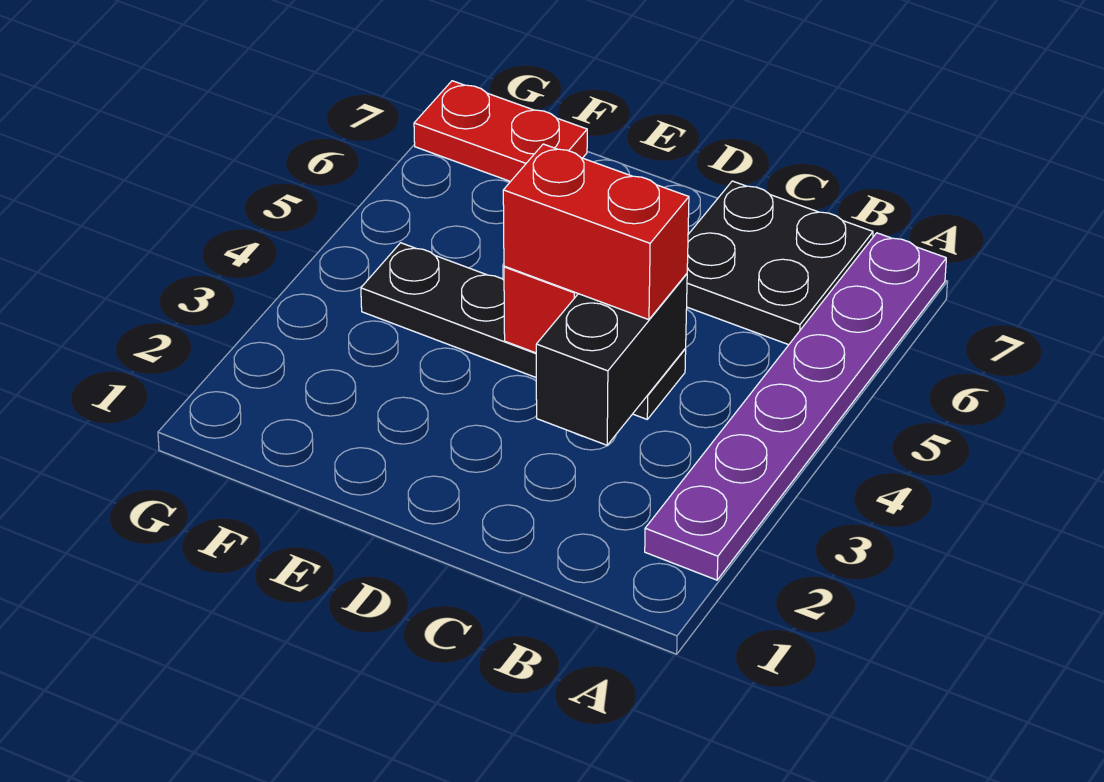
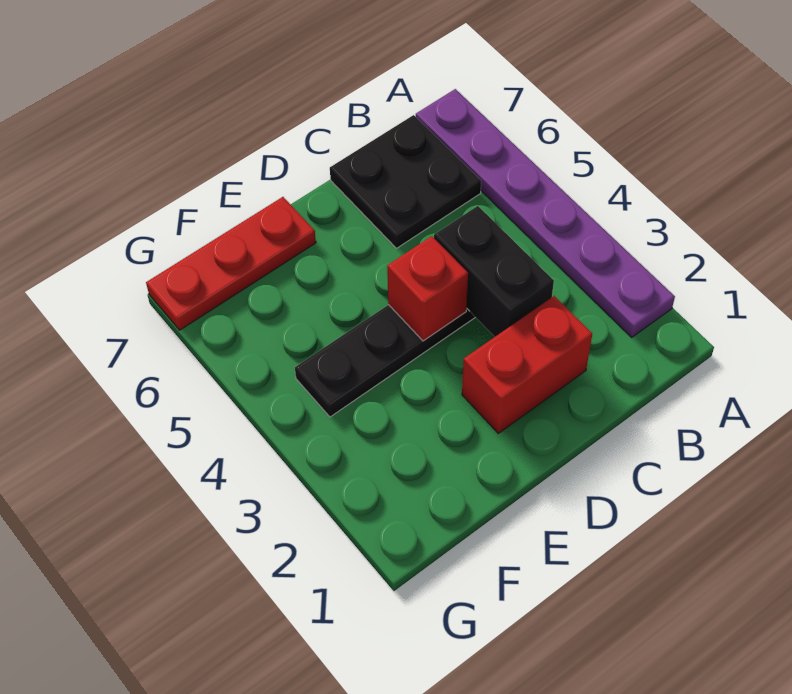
red brick C4:D4 level 3 -> red brick C2:D2 level 1
red plate F7:G7 level 1 -> red plate E7:G7 level 1

